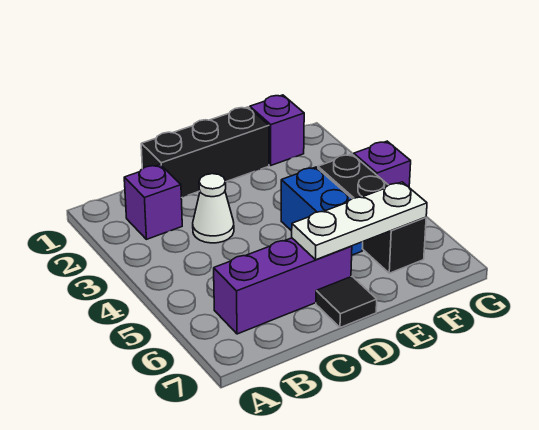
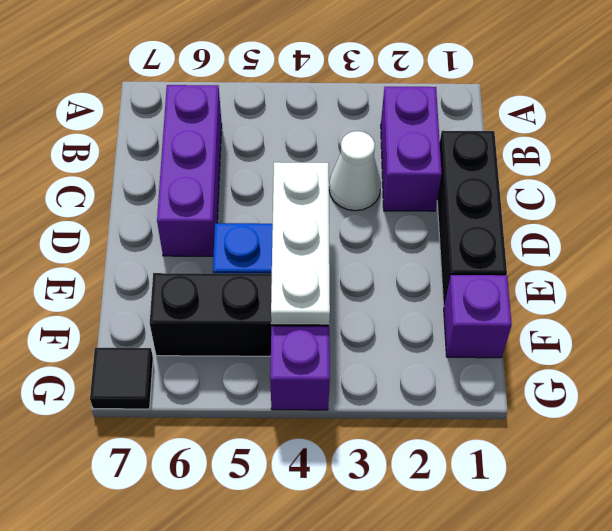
purple brick B2 level 1 -> purple brick B2:C2 level 1
white plate D6:F6 level 2 -> white plate D4:F4 level 2
black tile D7 level 1 -> black tile G7 level 1

